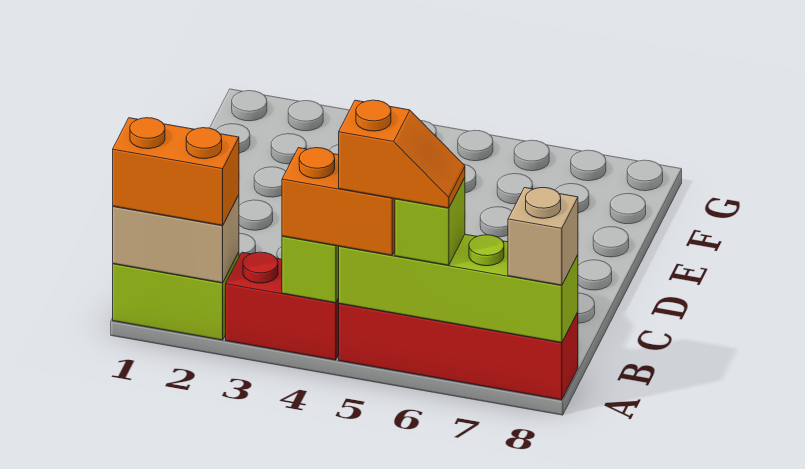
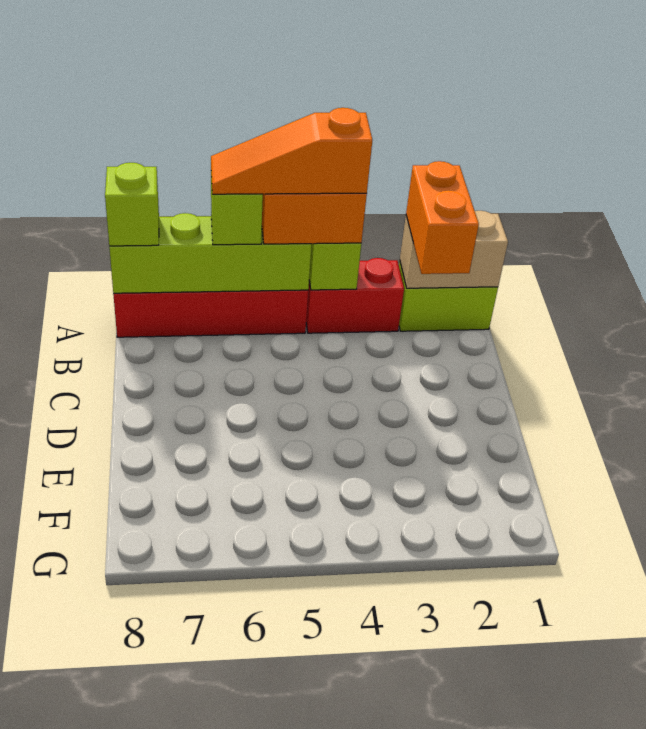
orange brick A1:A2 level 3 -> orange brick A2:B2 level 3
orange slope A5:A6 level 4 top 5 -> orange slope A4:A6 level 4 top 4
tan brick A8 level 3 -> lime brick A8 level 3

